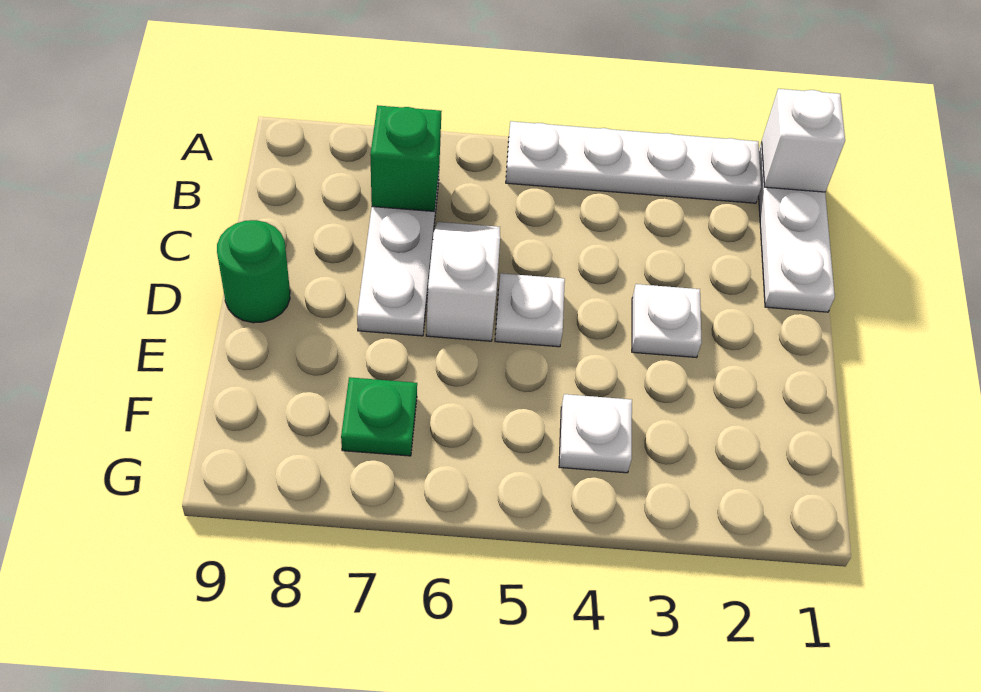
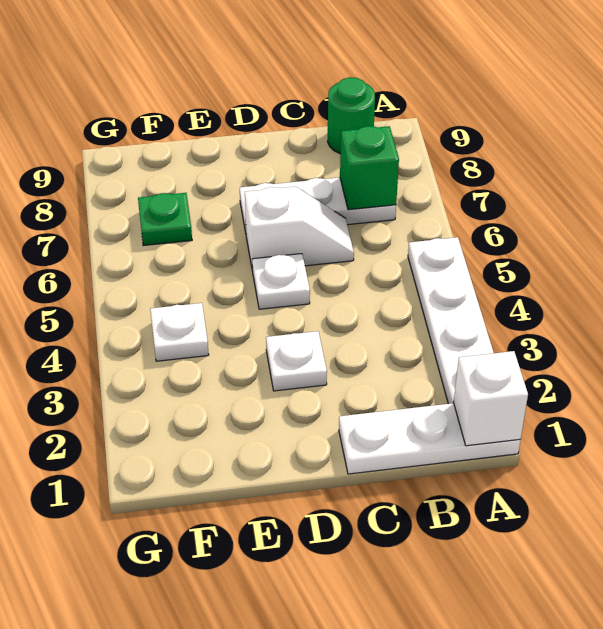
green round brick D9 level 1 -> green round brick B9 level 1

